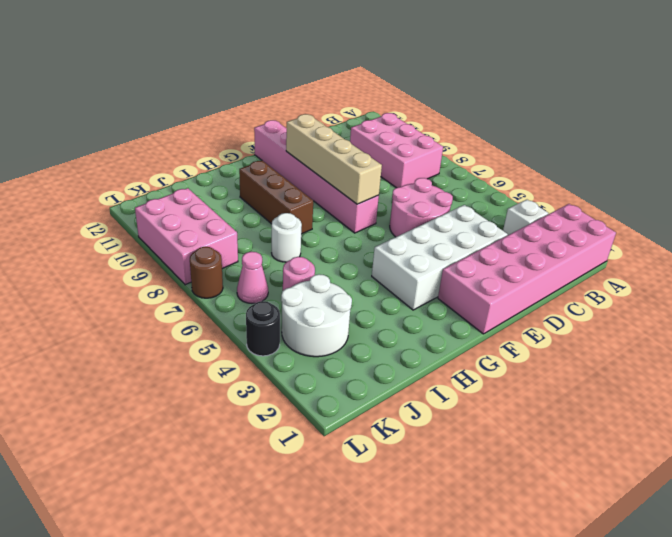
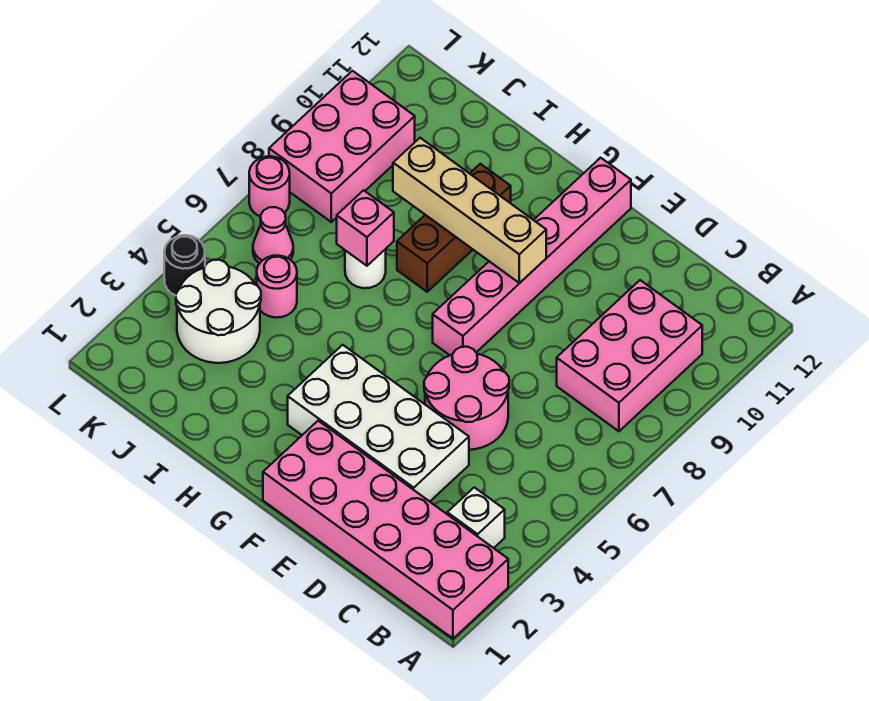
tan brick F7:F10 level 2 -> tan brick F9:I9 level 2
none -> pink brick I7 level 2
brown round brick L7 level 1 -> pink round brick L7 level 1

